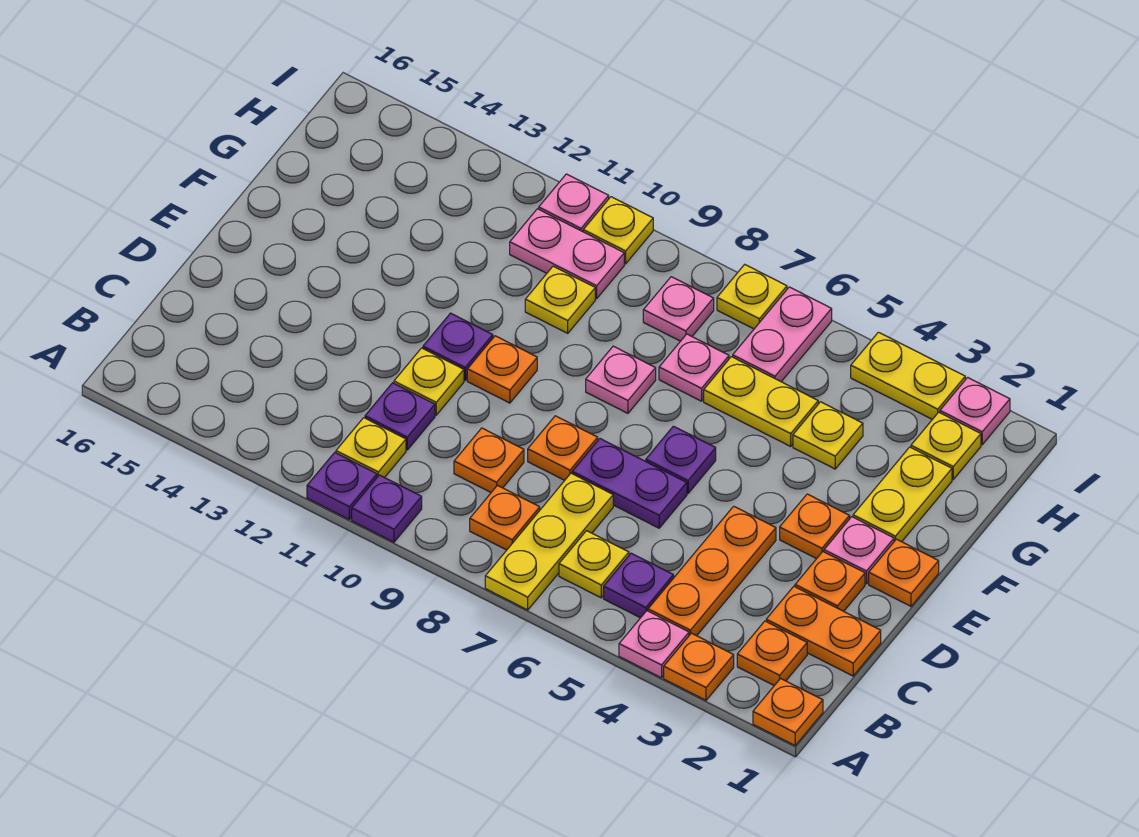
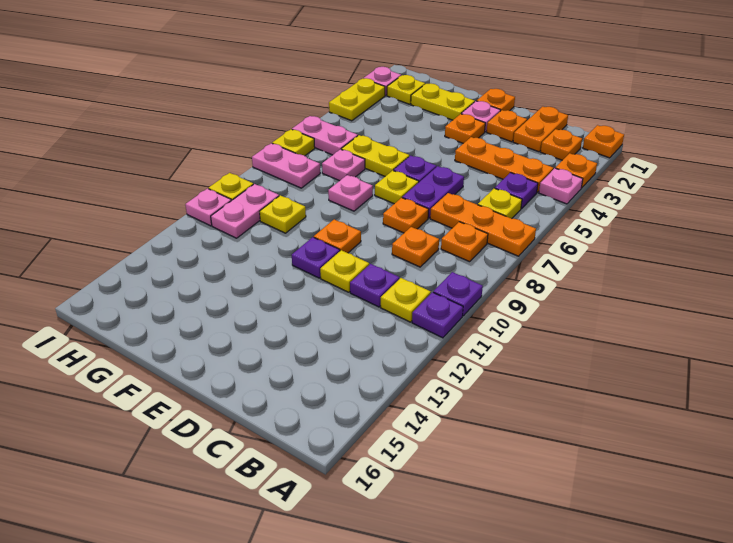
yellow plate A7:C7 level 1 -> orange plate A7:C7 level 1
yellow plate G4 level 1 -> yellow plate E7 level 1
yellow plate G5:G6 level 1 -> yellow plate F6:G6 level 1
pink plate H8 level 1 -> pink plate H8:I8 level 1

